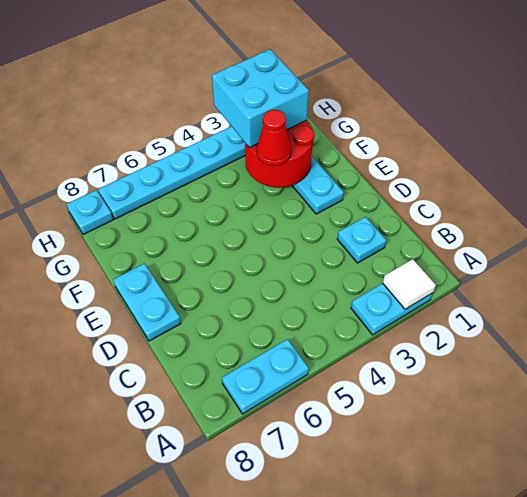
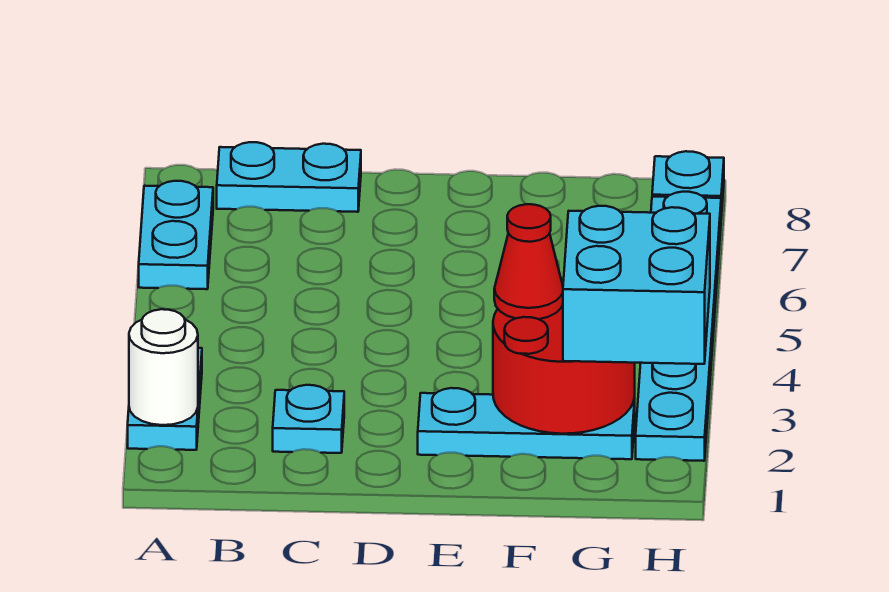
white tile A2 level 2 -> white round brick A2 level 2
cyan plate D8:E8 level 1 -> cyan plate B8:C8 level 1

